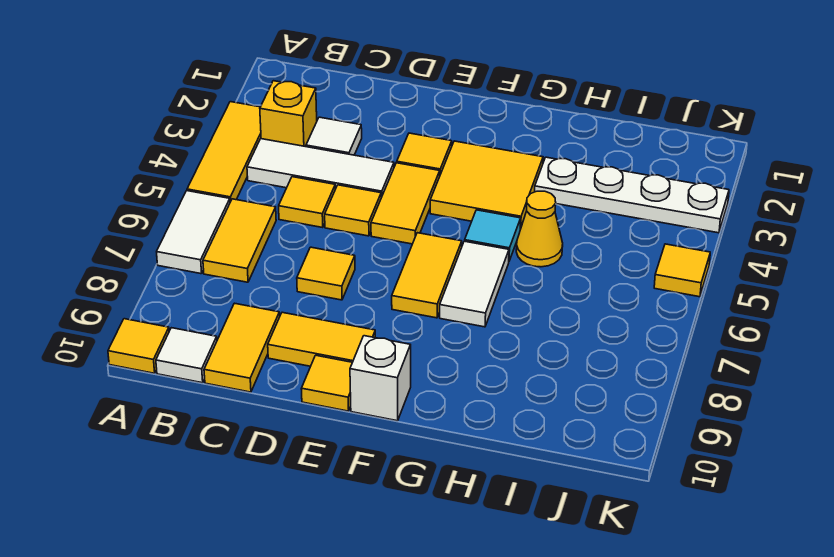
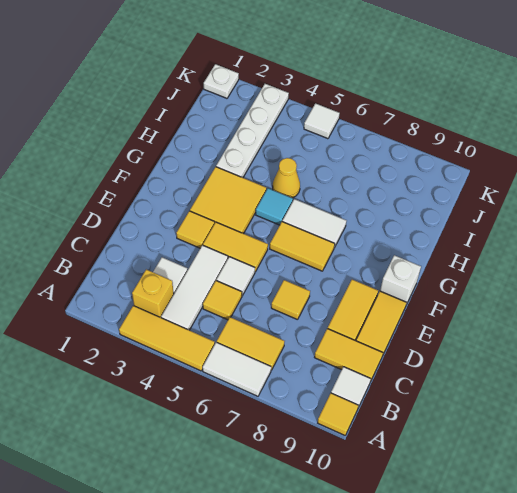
yellow tile D5 level 1 -> white tile D5 level 1
yellow tile E10 level 1 -> yellow tile D10:E10 level 1
none -> white plate K1 level 1
yellow tile K5 level 1 -> white tile K5 level 1

